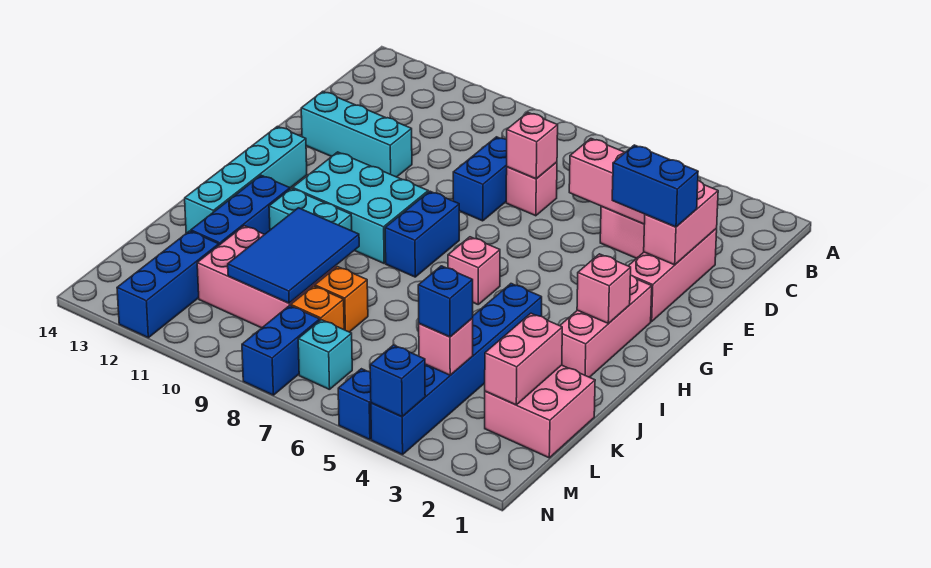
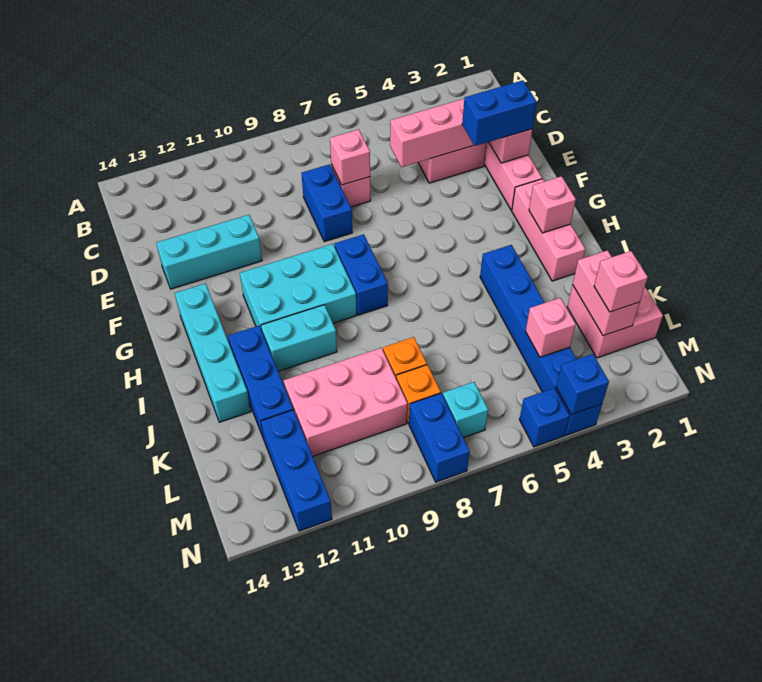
pink brick H6 level 1 -> pink brick L2 level 3
blue tile J9:L10 level 2 -> none
blue brick L4 level 3 -> none

